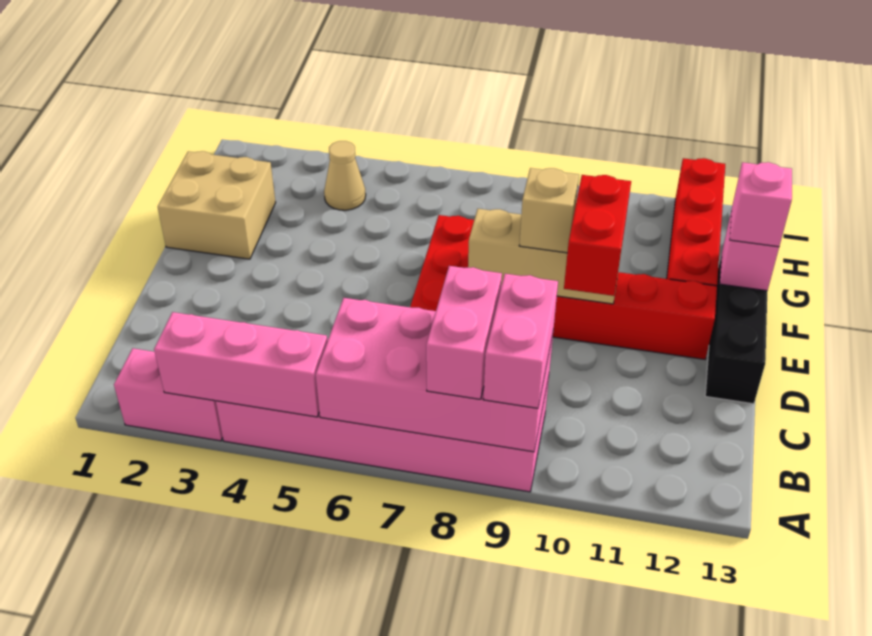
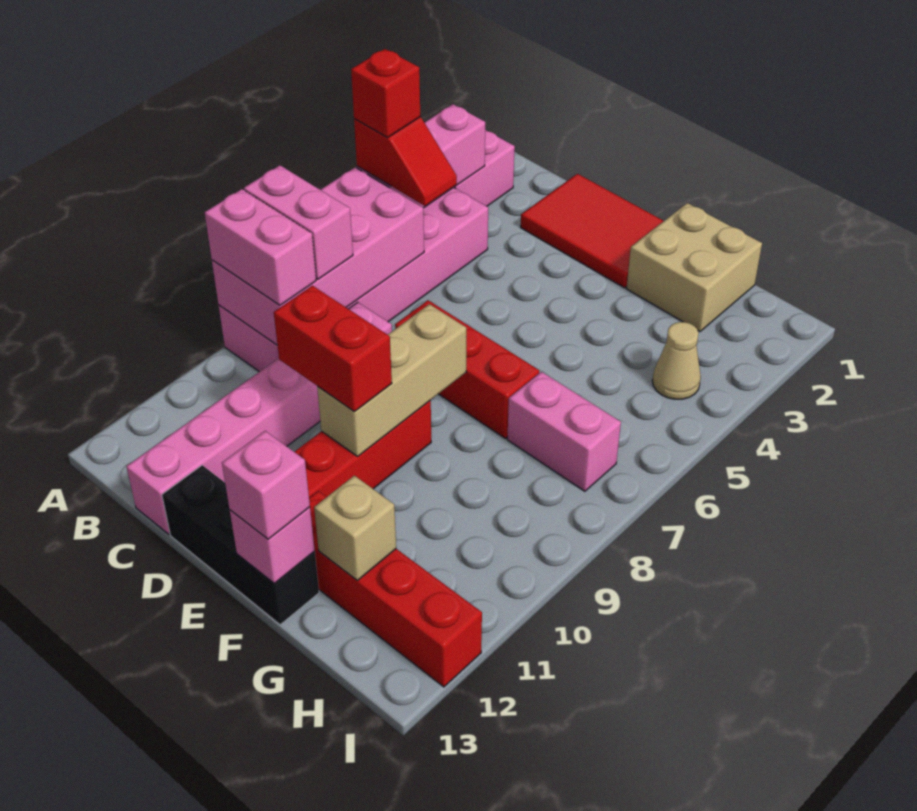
none -> red slope A5:B5 level 3 top A
none -> red brick A5 level 4
none -> red tile C1:E2 level 1
none -> pink brick C8:C13 level 1
tan brick E9 level 3 -> tan brick G12 level 2
none -> pink brick G7:H7 level 1

